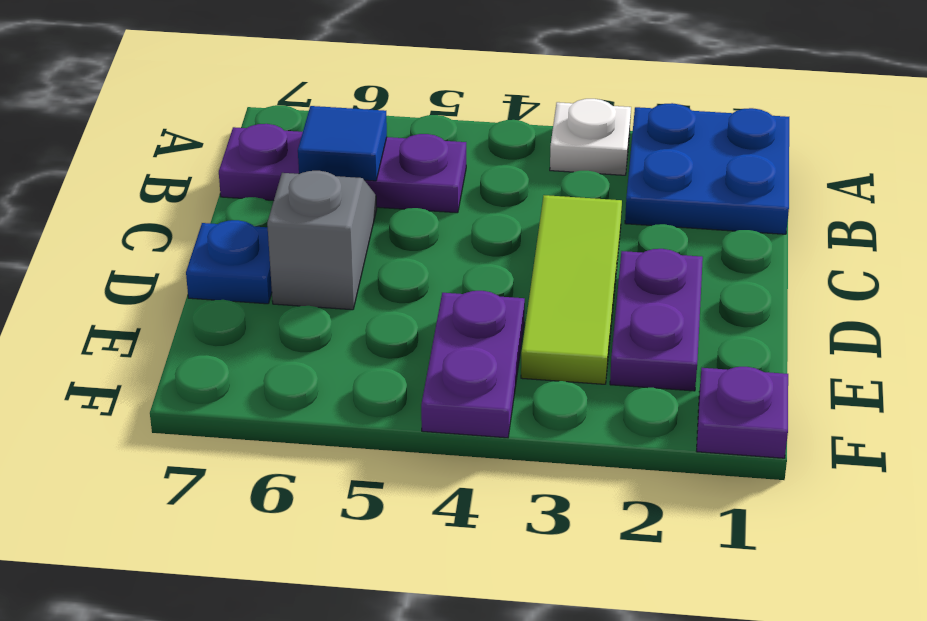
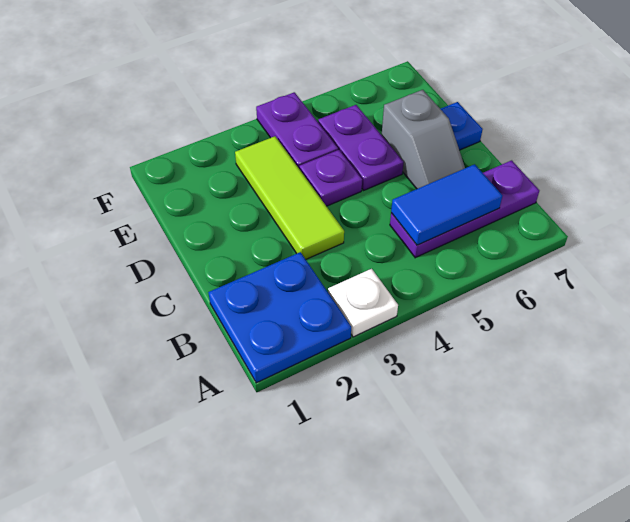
blue tile B6 level 2 -> blue tile B5:B6 level 2
purple plate D2:E2 level 1 -> purple plate D5:E5 level 1
purple plate F1 level 1 -> purple plate D4 level 1

